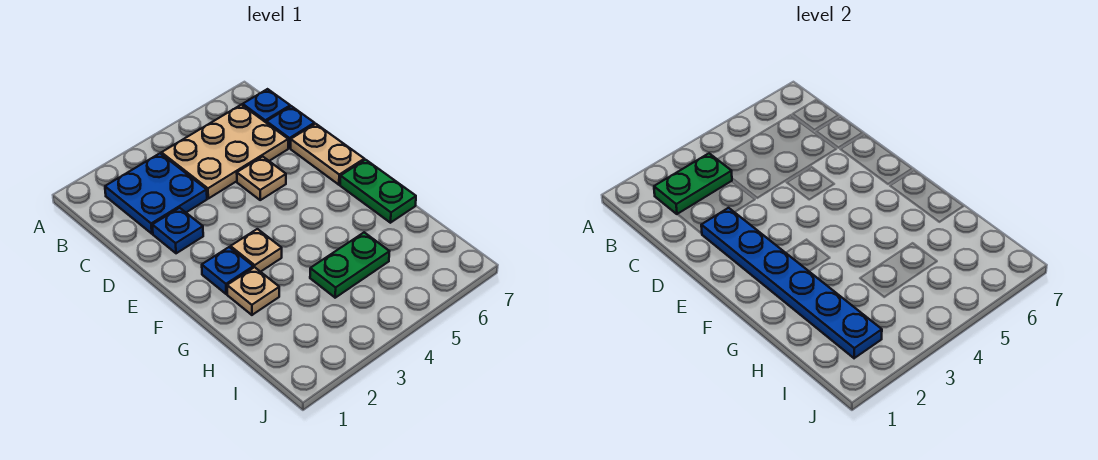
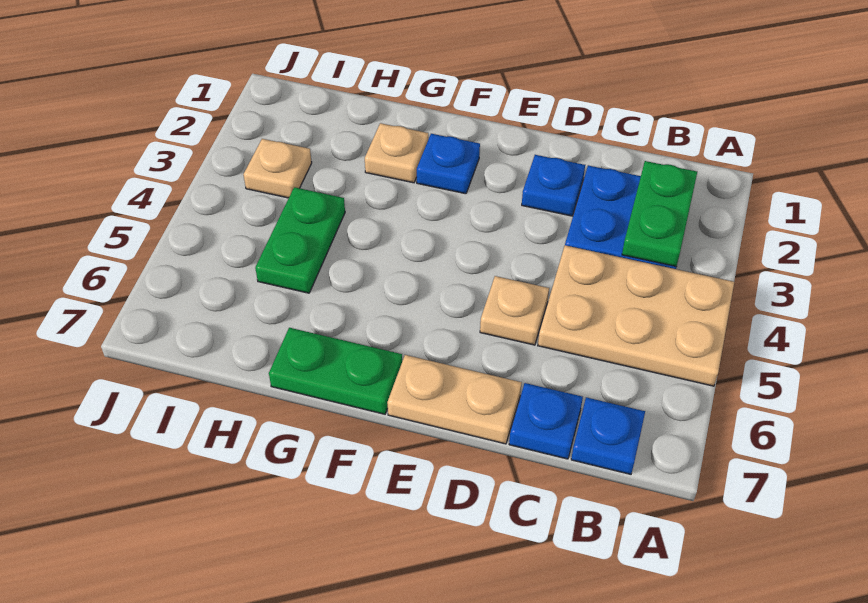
tan plate B4:C6 level 1 -> tan plate A4:C5 level 1
blue plate D2:I2 level 2 -> none
tan plate F3 level 1 -> tan plate I3 level 1

